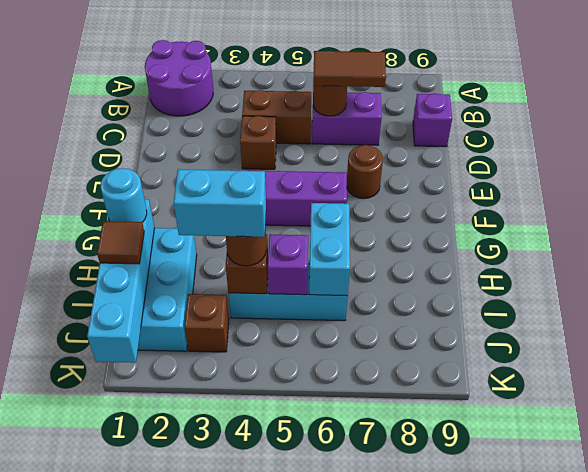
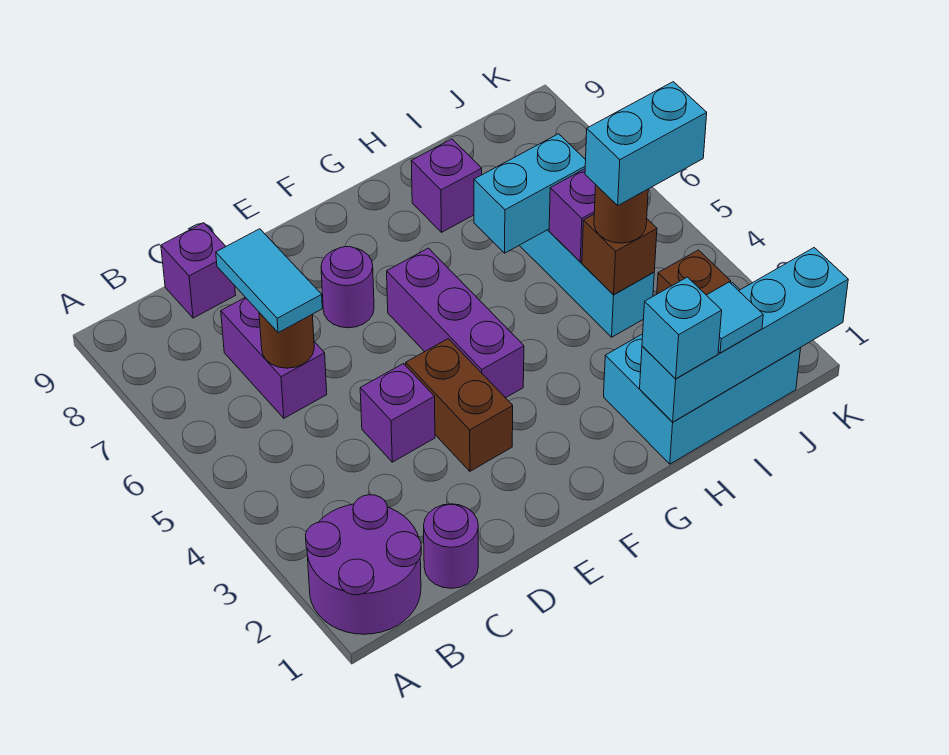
none -> purple round brick C1 level 1
brown brick C4:C5 level 1 -> brown brick E3:E4 level 1
brown tile C6:C7 level 3 -> cyan tile C6:C7 level 3
brown brick D4 level 1 -> purple brick D4 level 1
brown round brick E7 level 1 -> purple round brick E7 level 1
cyan round brick H1 level 3 -> cyan brick H1 level 3
none -> purple brick H8 level 1
brown tile I1 level 3 -> cyan tile I1 level 3
cyan brick I3:I4 level 4 -> cyan brick I4:J4 level 4

